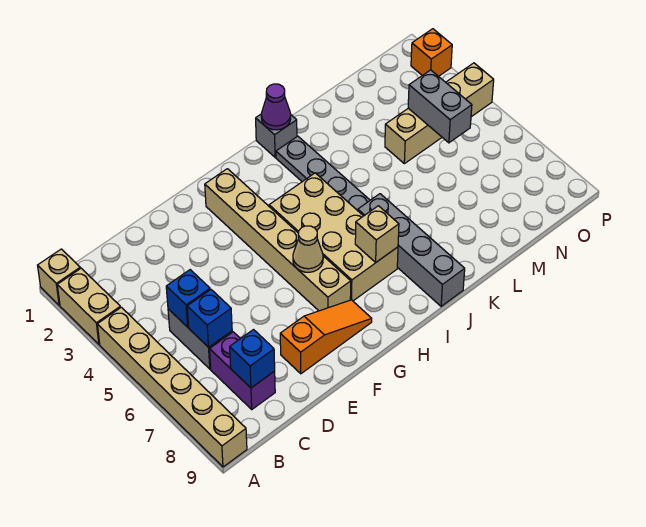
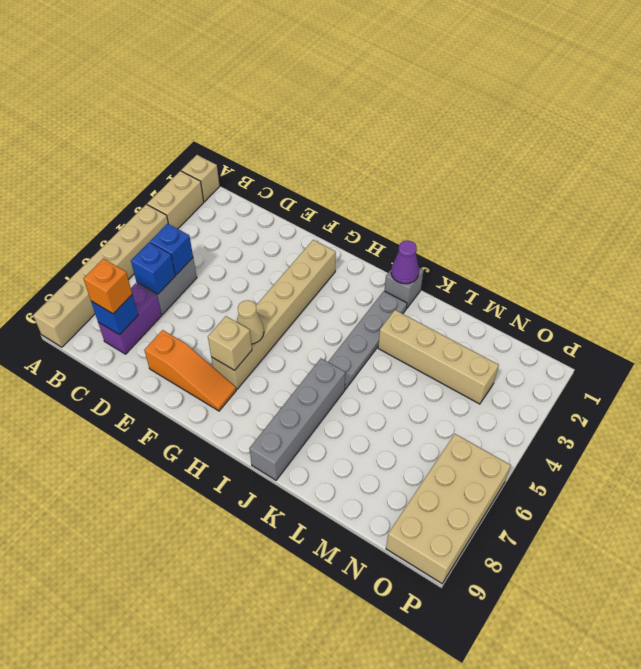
tan brick H4:I7 level 1 -> tan brick O6:P9 level 1
tan brick I7 level 2 -> tan brick G7 level 2
tan brick M4:P4 level 1 -> tan brick K3:N3 level 1
grey brick N4:N5 level 2 -> none
orange brick P2 level 1 -> orange brick C8 level 3

